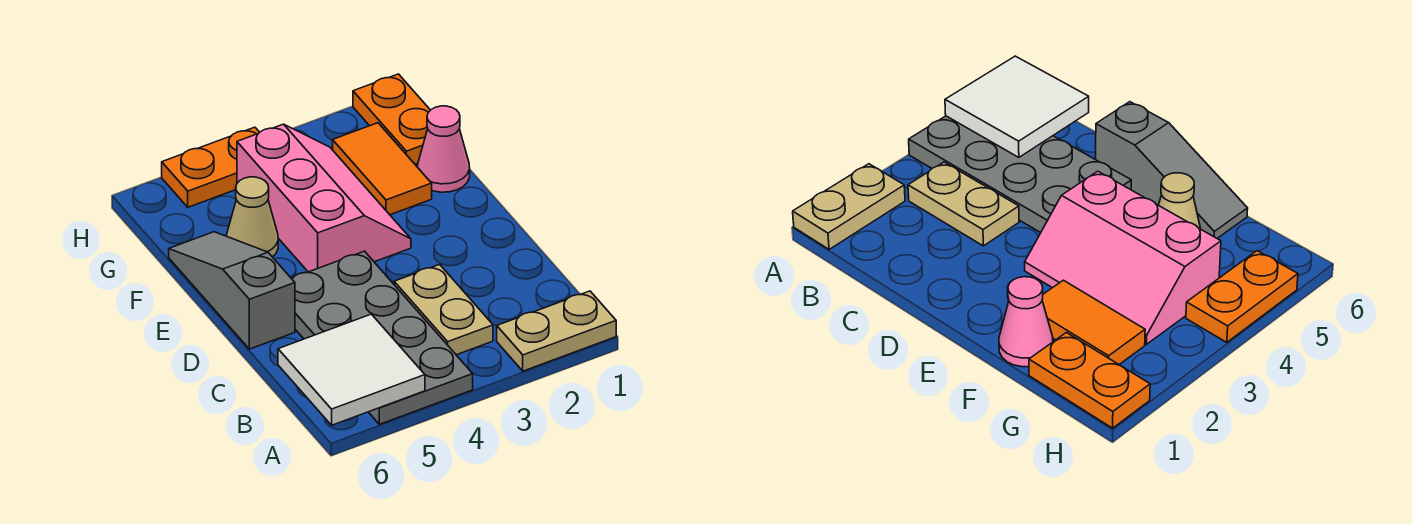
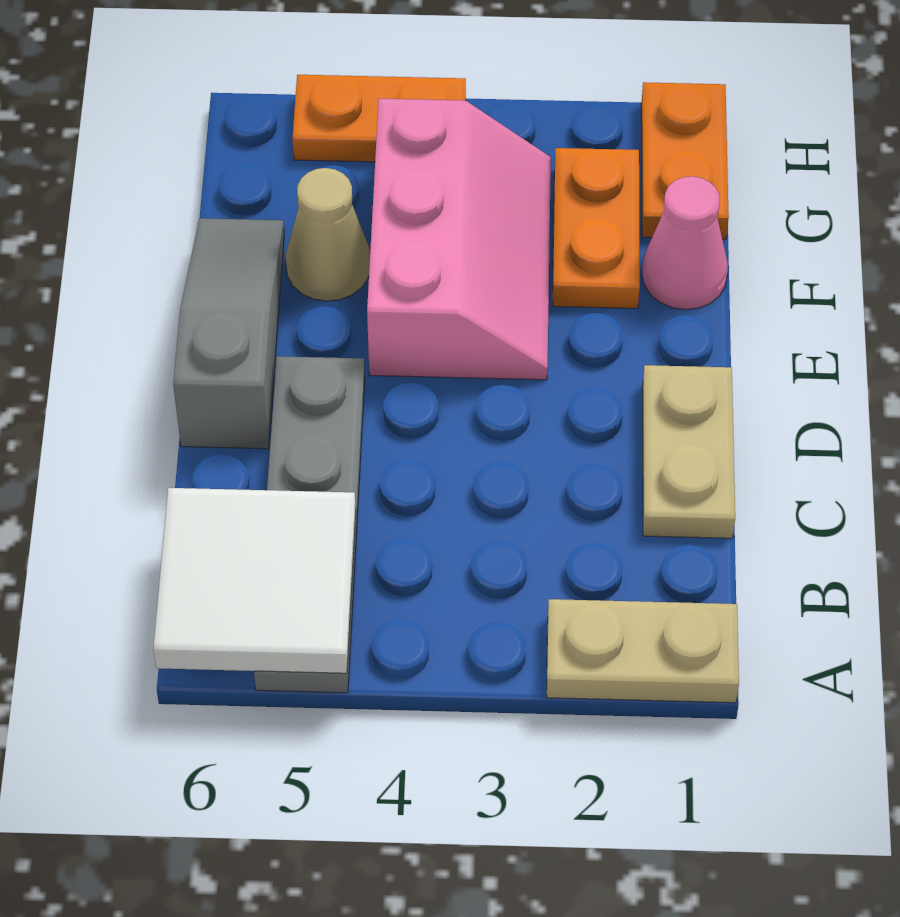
grey plate A4:D5 level 1 -> grey plate A5:D5 level 1
tan plate B3:C3 level 1 -> tan plate C1:D1 level 1
orange tile F2:G2 level 1 -> orange plate F2:G2 level 1

